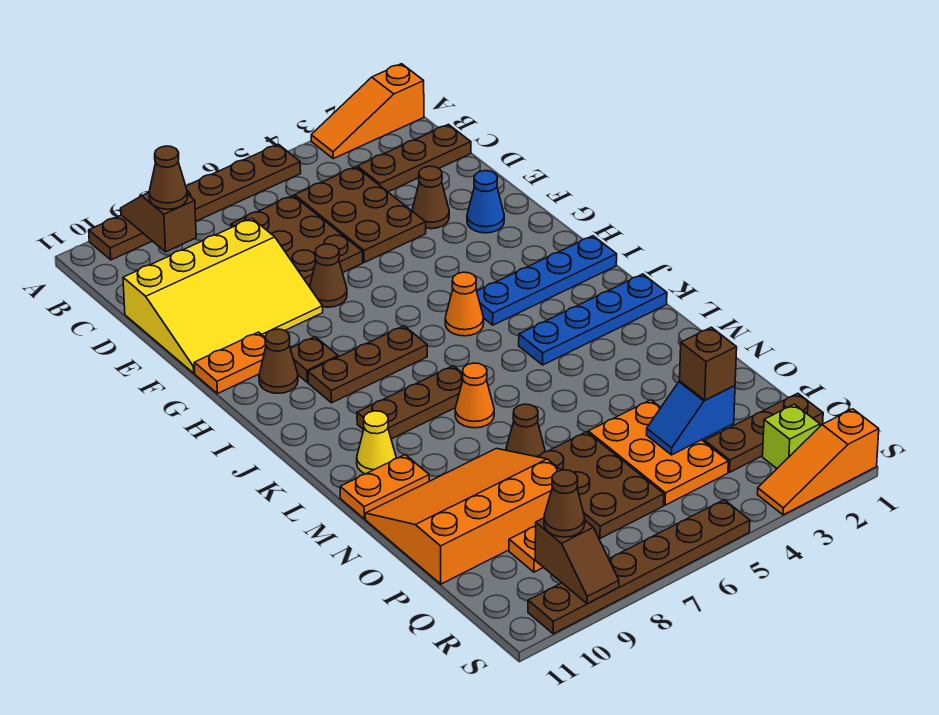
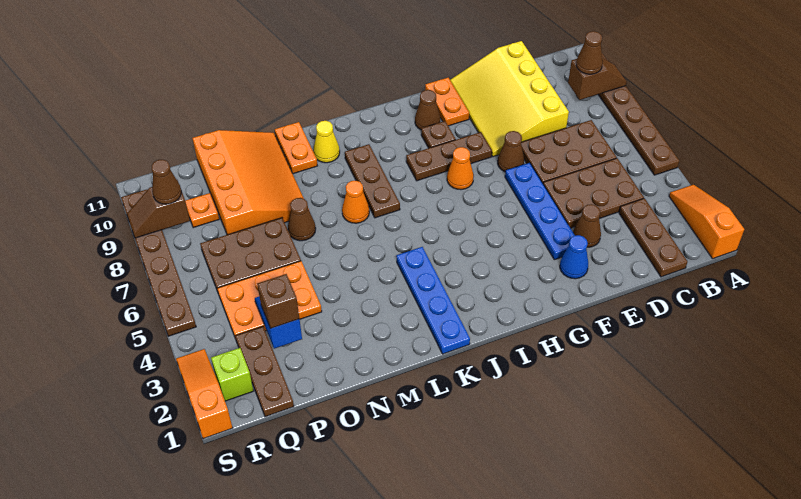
blue plate I1:I4 level 1 -> blue plate F3:F6 level 1
orange cone I5 level 1 -> orange cone H7 level 1
brown plate I7:I9 level 1 -> brown plate G8:I8 level 1

